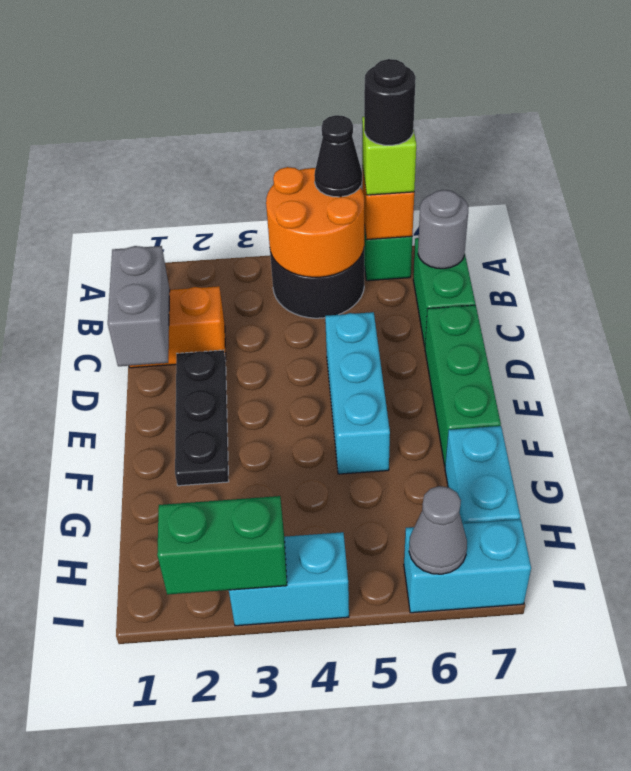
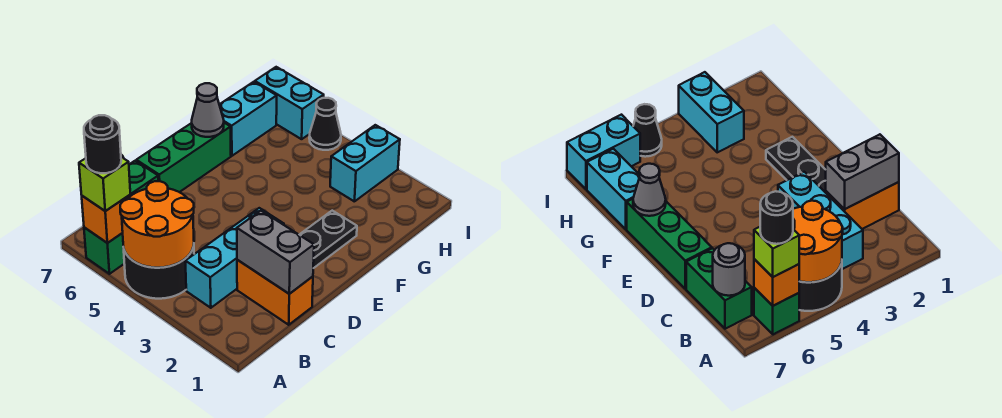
black cone A5 level 3 -> black cone I5 level 1
grey brick C1:D1 level 2 -> grey brick C1:C2 level 2
cyan brick D5:F5 level 1 -> cyan brick B3:D3 level 1
green brick I2:I3 level 2 -> none
cyan brick I3:I4 level 1 -> cyan brick H3:I3 level 1
grey cone I6 level 2 -> grey cone F7 level 2

